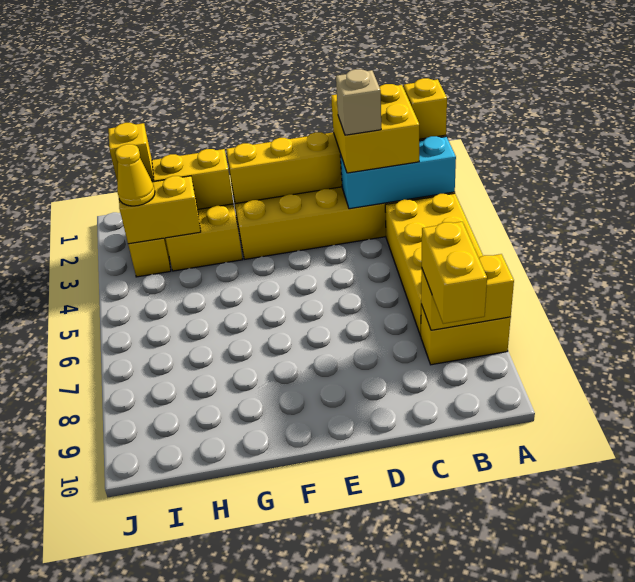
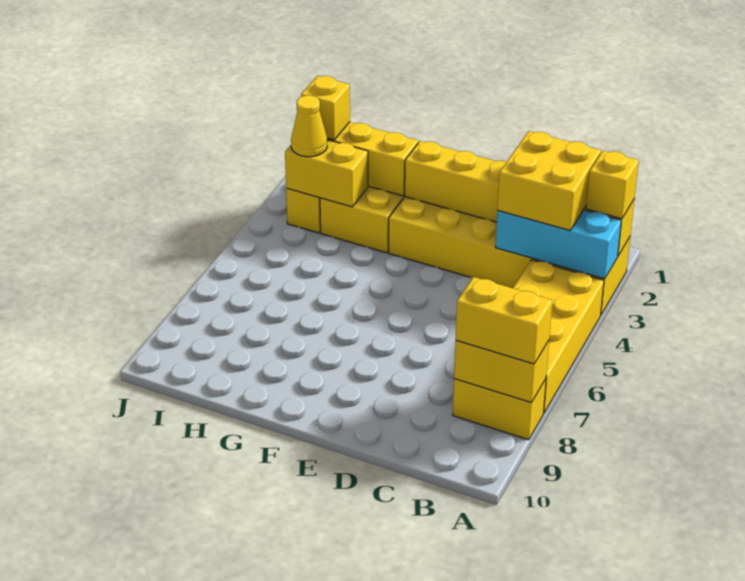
yellow brick B8:B9 level 3 -> yellow brick A8:B8 level 3
tan brick C3 level 4 -> none

